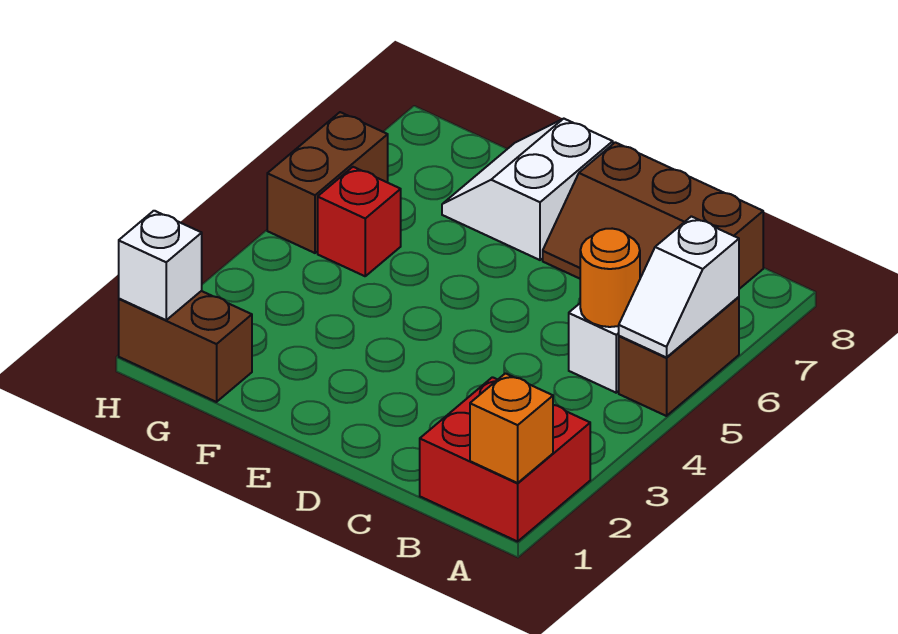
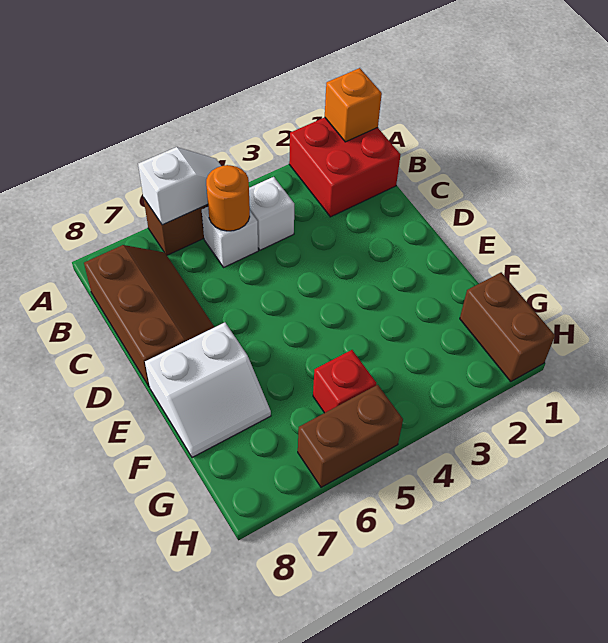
white brick H1 level 2 -> white brick B4 level 1

